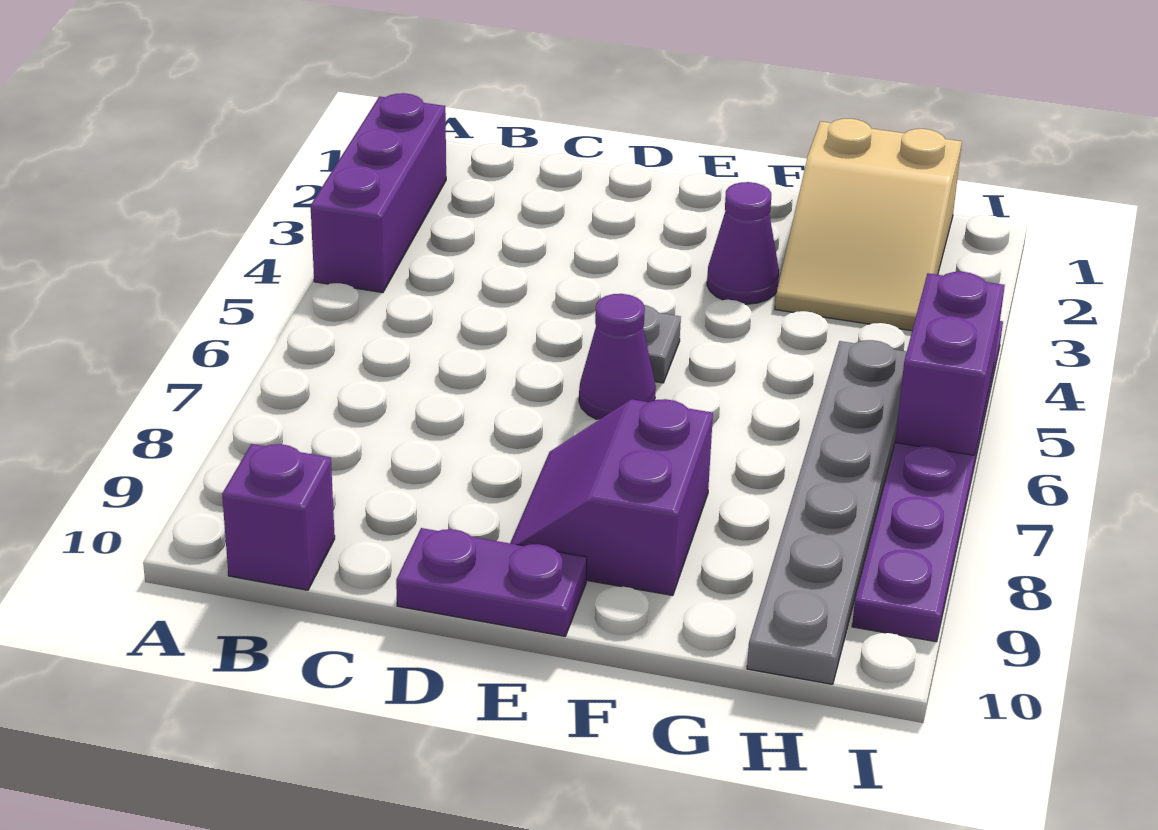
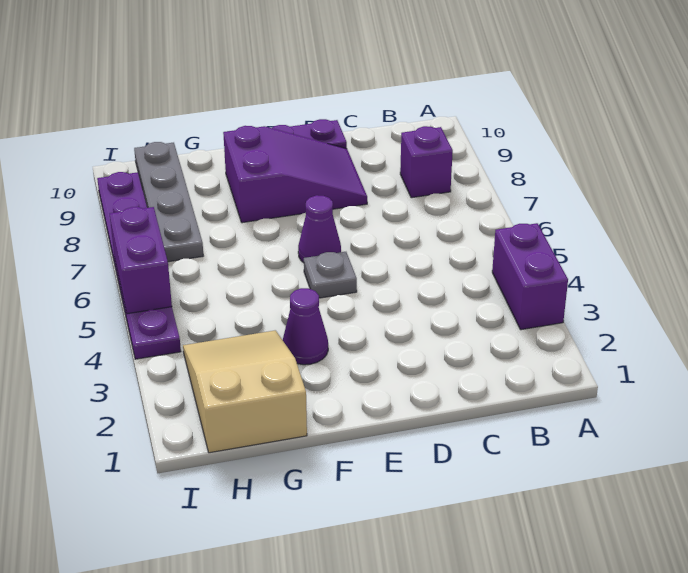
purple brick A2:A4 level 1 -> purple brick A3:A4 level 1
purple brick B10 level 1 -> purple brick B8 level 1
purple slope E8:F9 level 1 top F -> purple slope D8:F9 level 1 top F
grey plate H5:H10 level 1 -> grey plate H7:H10 level 1

